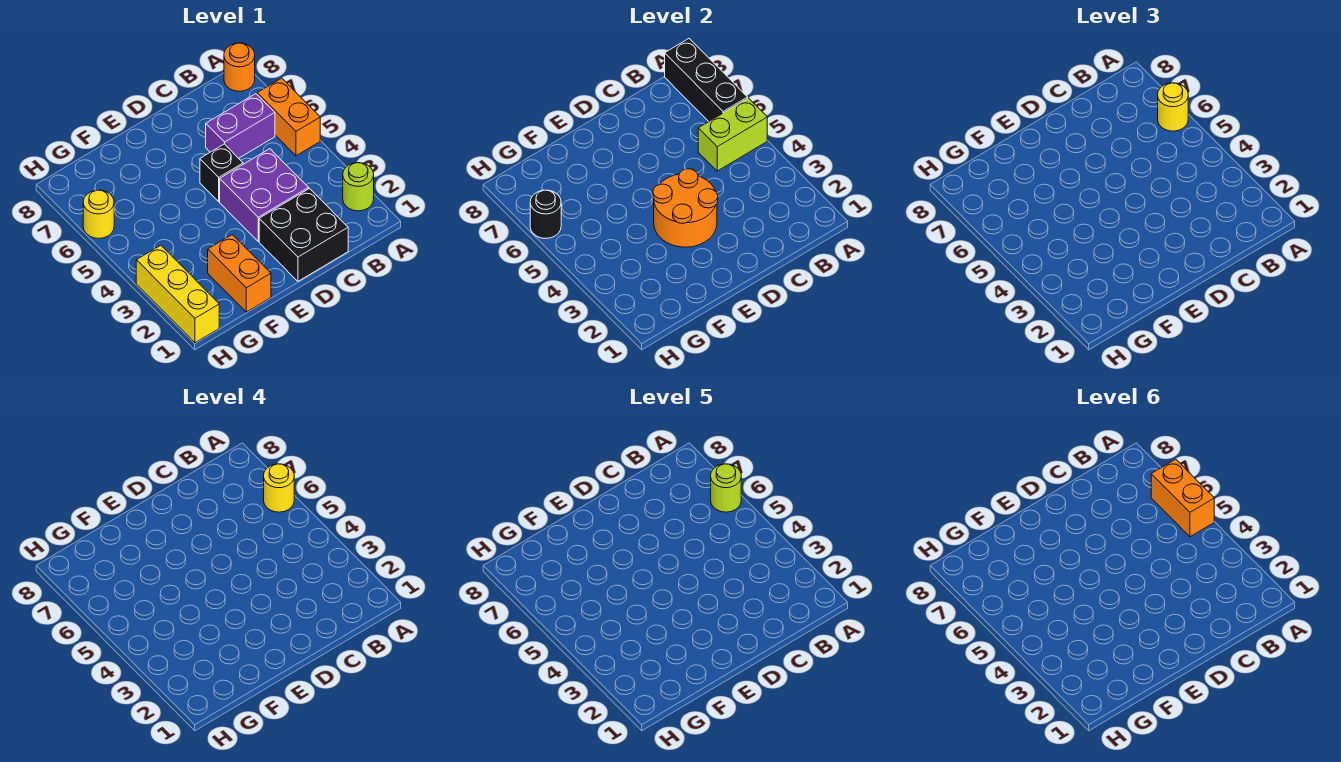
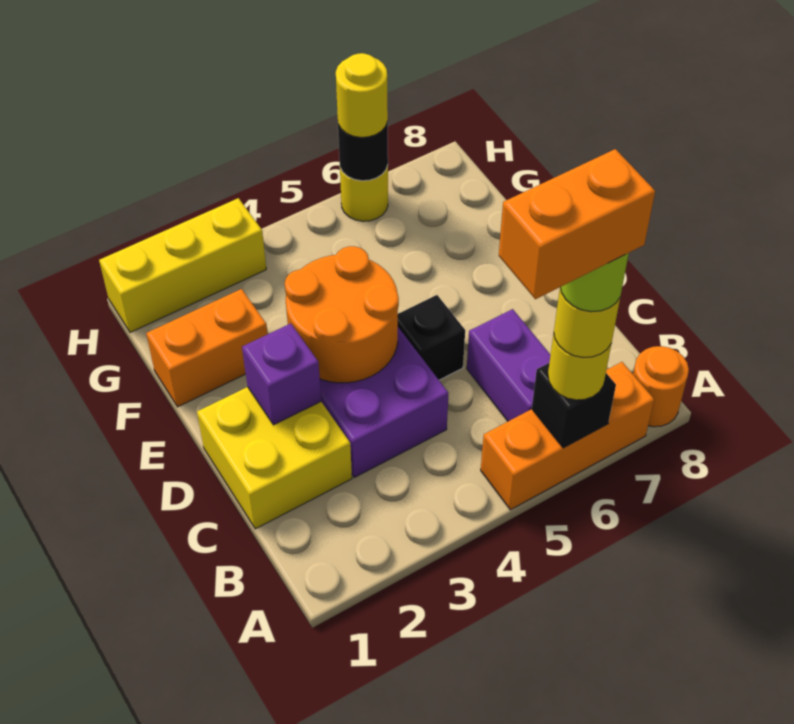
lime round brick A2 level 1 -> none
orange brick A5:A6 level 1 -> orange brick A5:A7 level 1
lime brick A5:B5 level 2 -> none
black brick A6:A8 level 2 -> black brick A6 level 2
black brick C1:D2 level 1 -> yellow brick C1:D2 level 1
none -> purple brick D2 level 2
none -> yellow round brick H6 level 3

